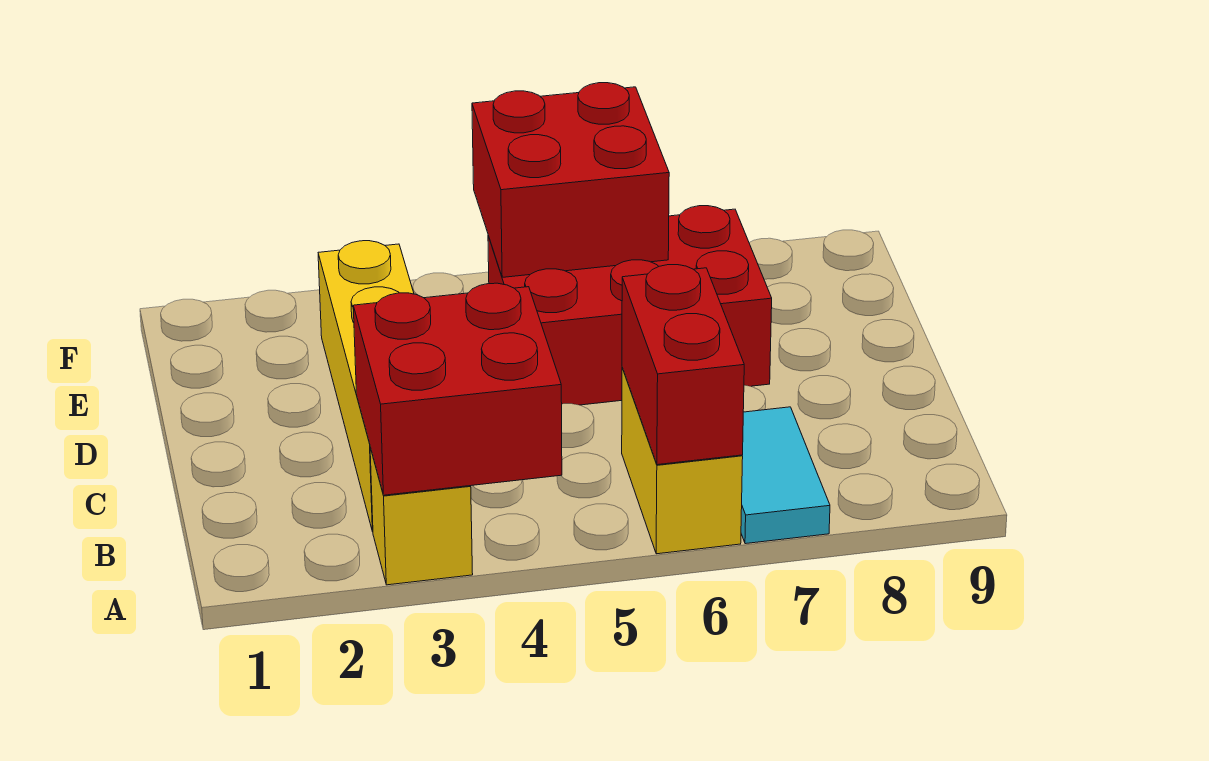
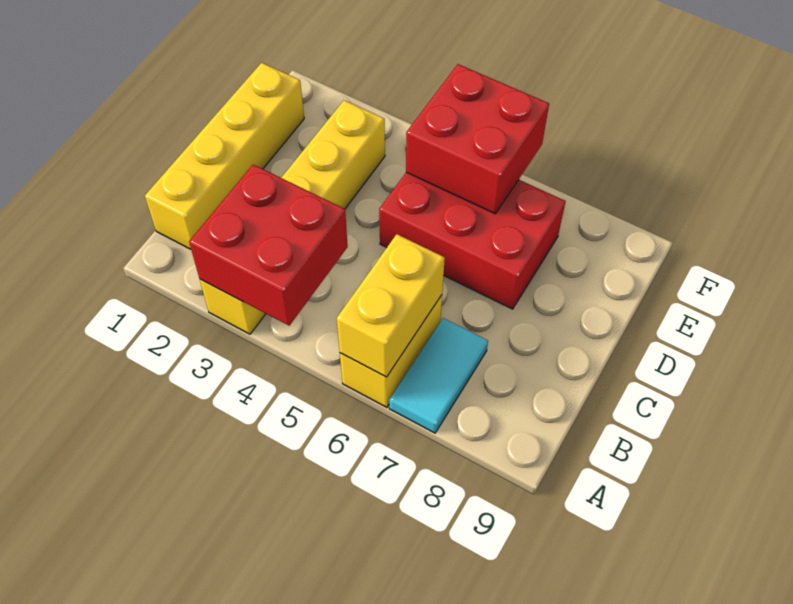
red brick A6:B6 level 2 -> yellow brick A6:B6 level 2
none -> yellow brick B1:E1 level 1

